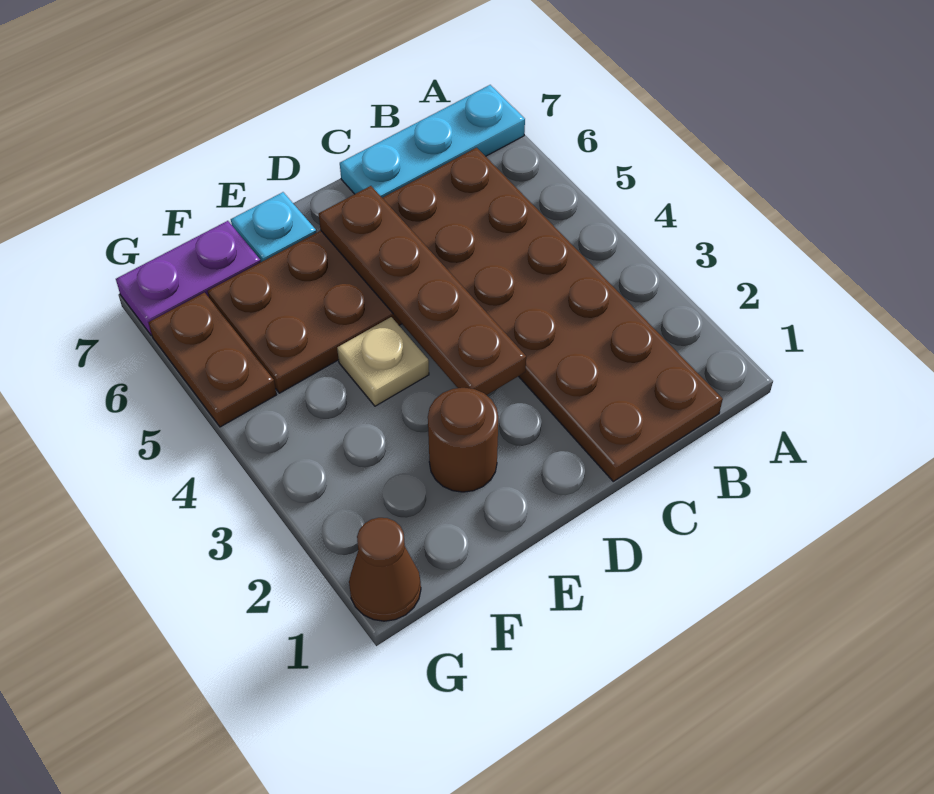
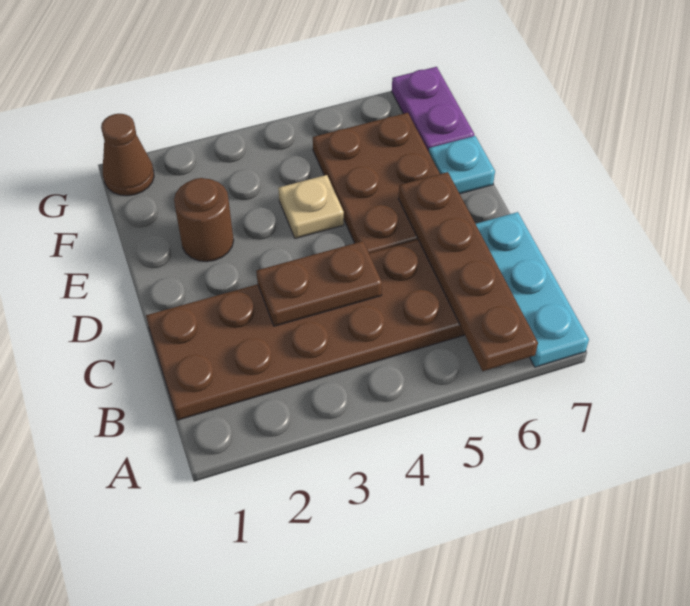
brown plate D3:D6 level 2 -> brown plate A6:D6 level 2
brown plate G5:G6 level 1 -> brown plate C3:C4 level 2

